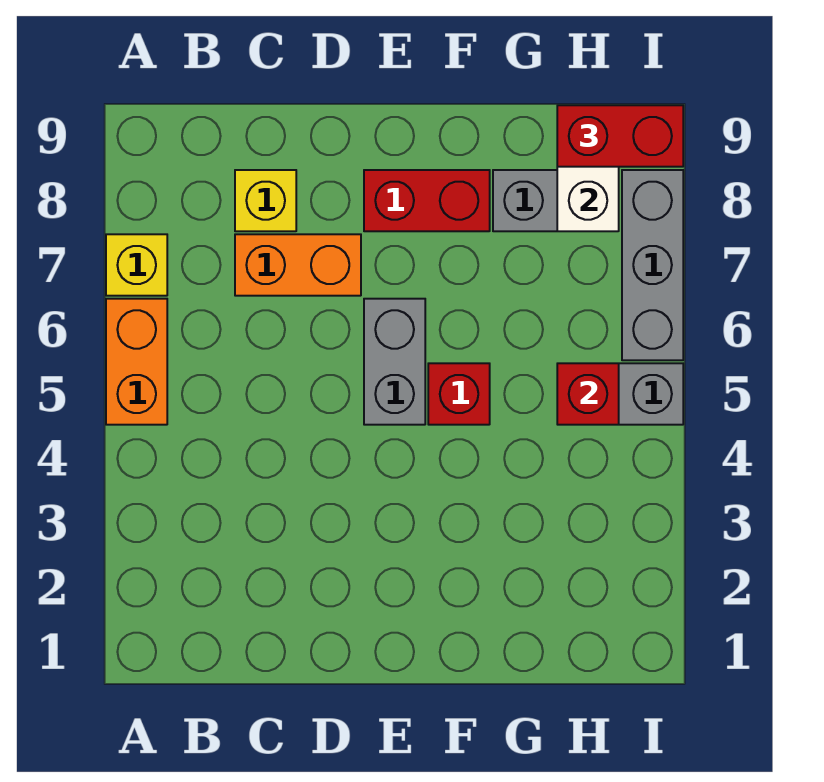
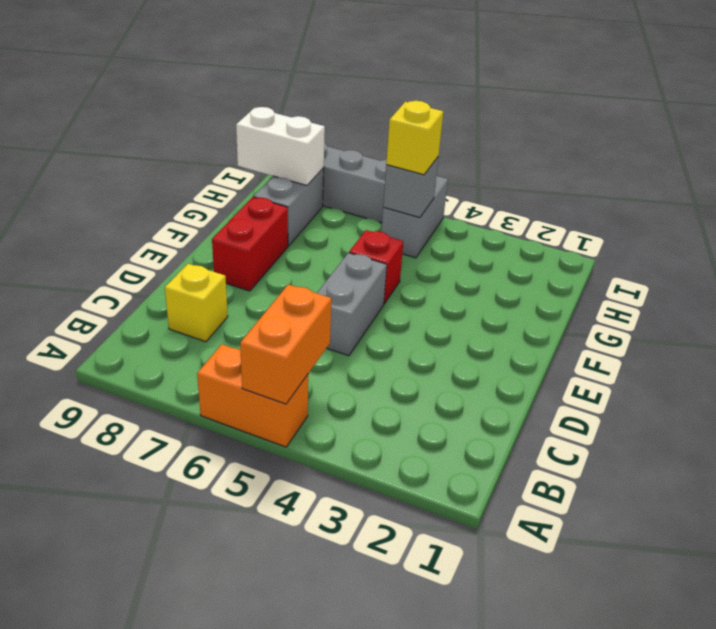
yellow brick A7 level 1 -> yellow brick H5 level 3
orange brick C7:D7 level 1 -> orange brick A5:B5 level 2
grey brick E5:E6 level 1 -> grey brick D5:E5 level 1
red brick H5 level 2 -> grey brick H5 level 2
red brick H9:I9 level 3 -> none

